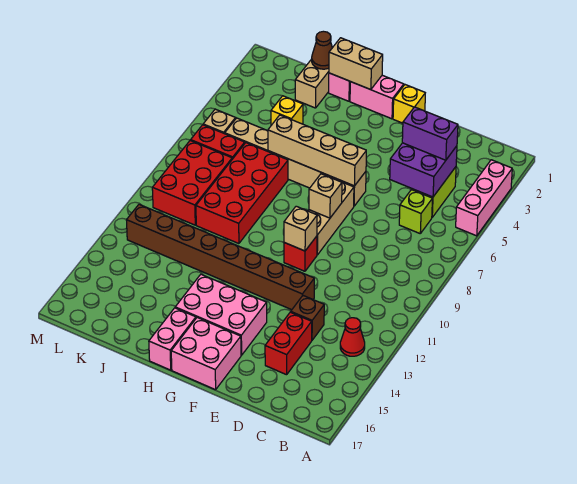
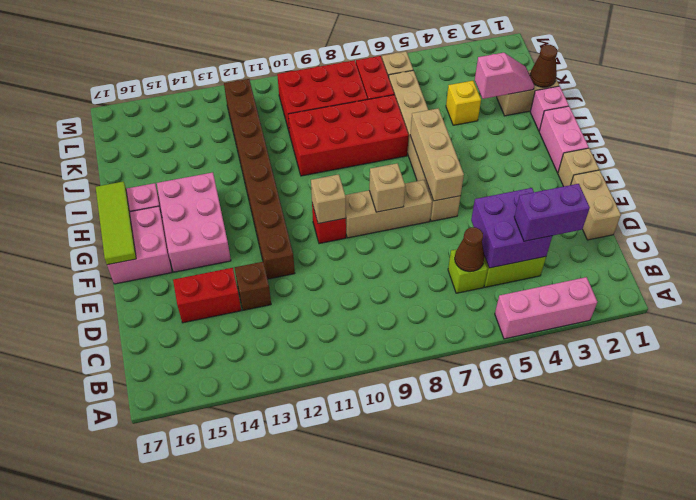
red cone B13 level 1 -> none
purple brick C4:D4 level 3 -> purple brick C3:C4 level 3
none -> brown cone C6 level 2
yellow brick F1 level 1 -> tan brick F1 level 1
tan brick F6:I6 level 2 -> tan brick F6:H6 level 2
none -> lime tile F17:H17 level 2
tan brick H1:I1 level 2 -> tan brick D1:E1 level 1
none -> pink slope J2:J3 level 2 top 3

